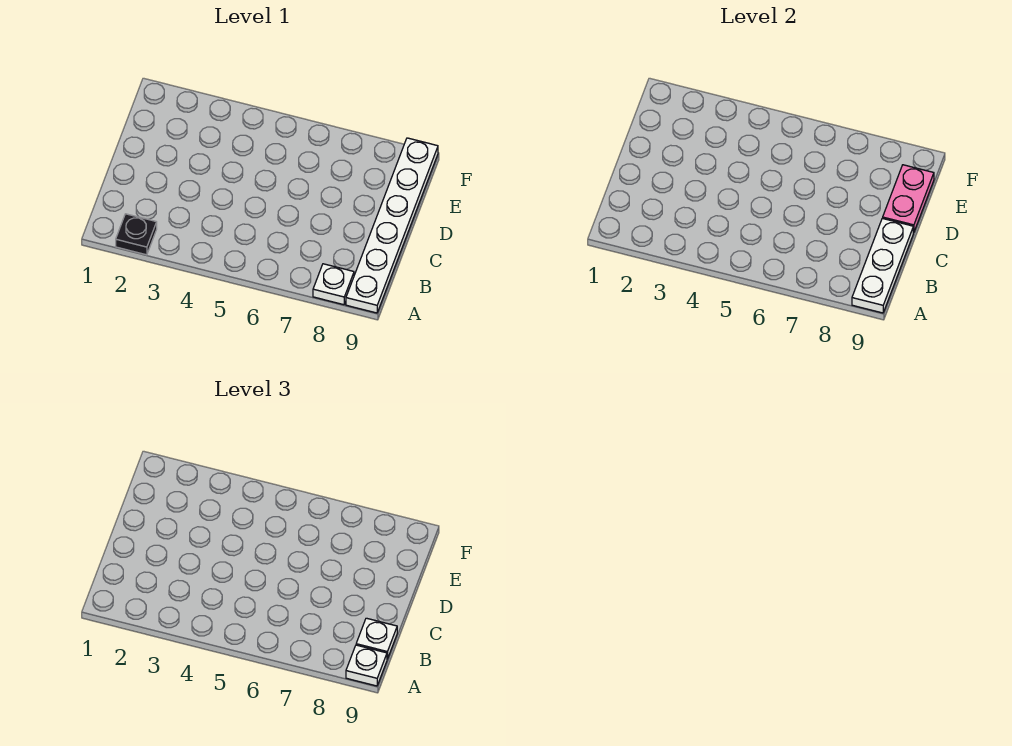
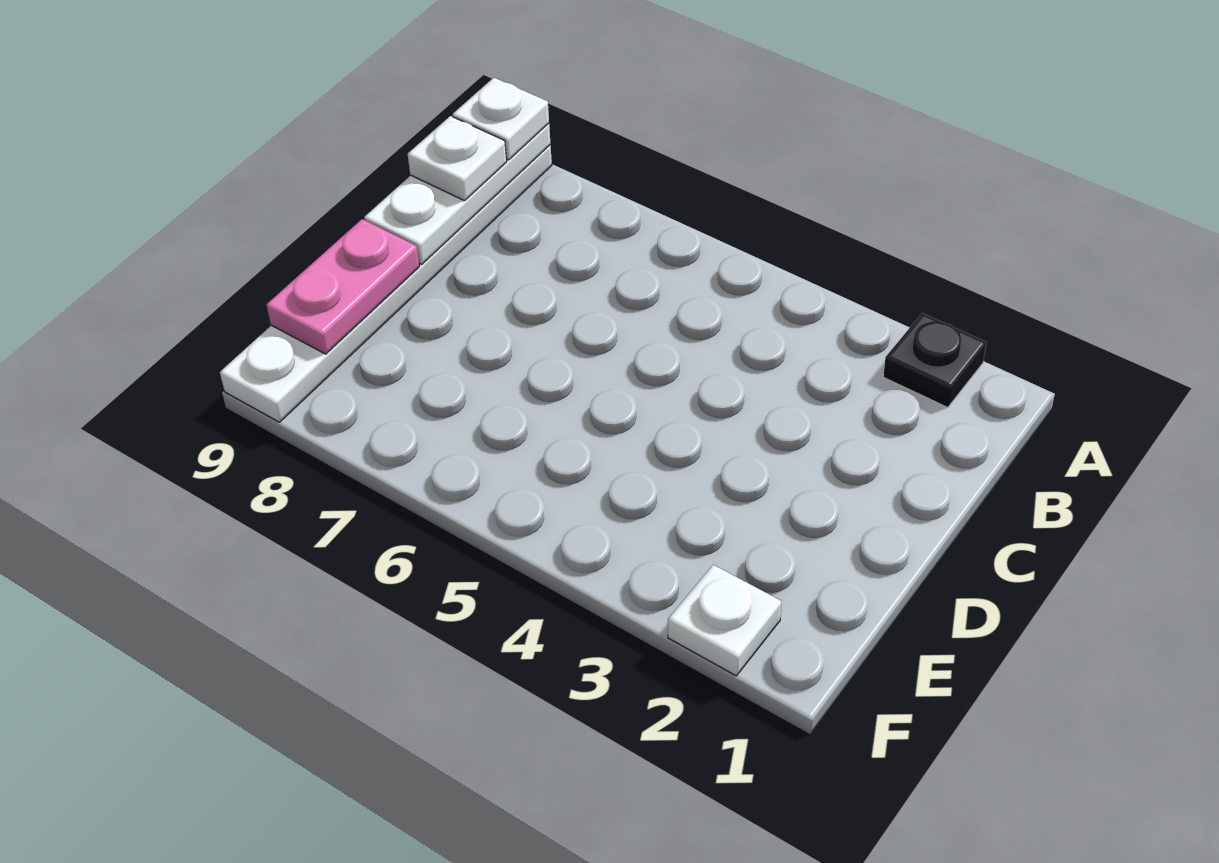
white plate A8 level 1 -> white plate F2 level 1

